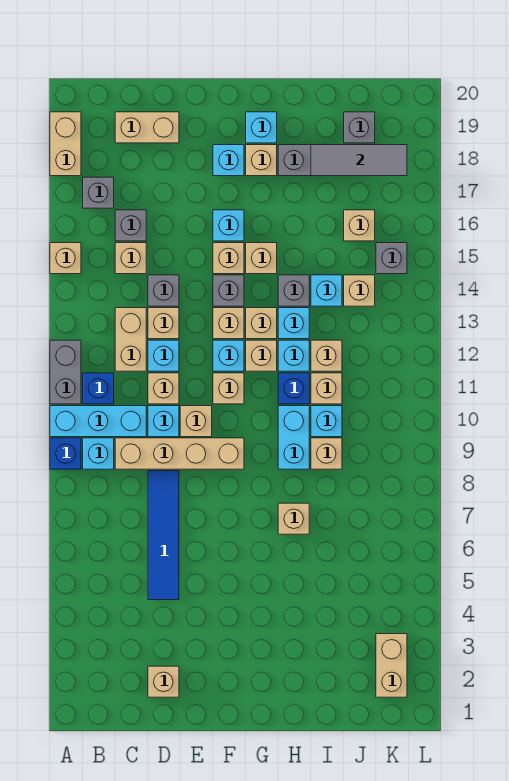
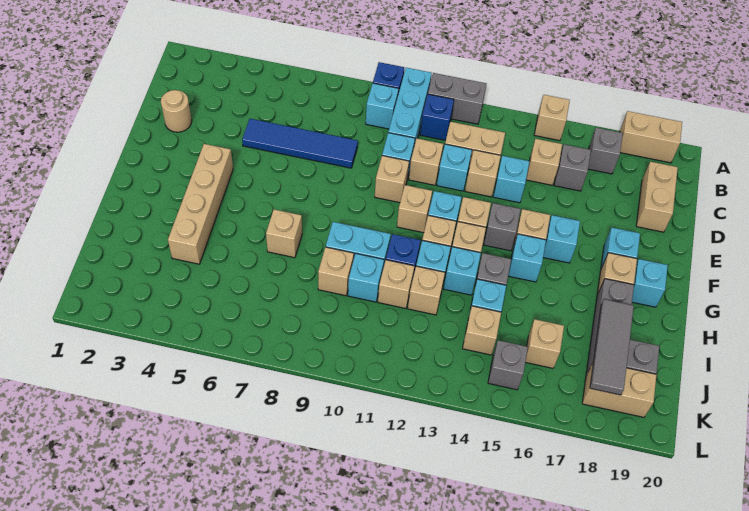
tan brick C9:F9 level 1 -> tan brick F4:I4 level 1
tan brick D2 level 1 -> tan round brick D2 level 1
grey brick D14 level 1 -> cyan brick D14 level 1
tan brick G15 level 1 -> cyan brick G15 level 1
tan brick K2:K3 level 1 -> tan brick K18:K19 level 1

